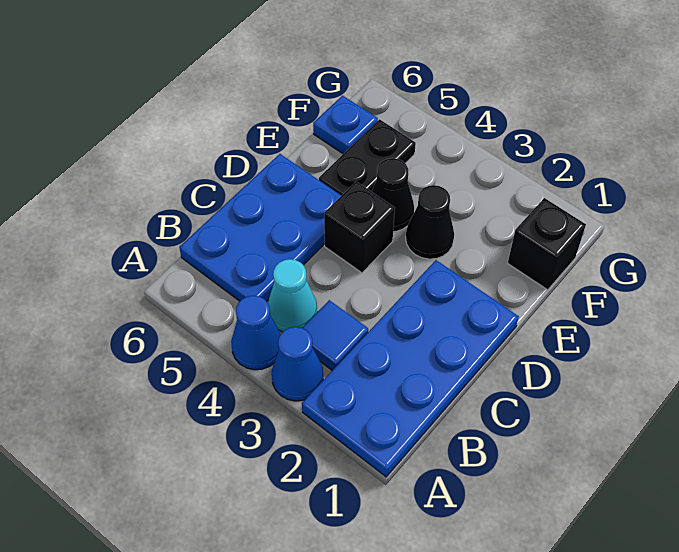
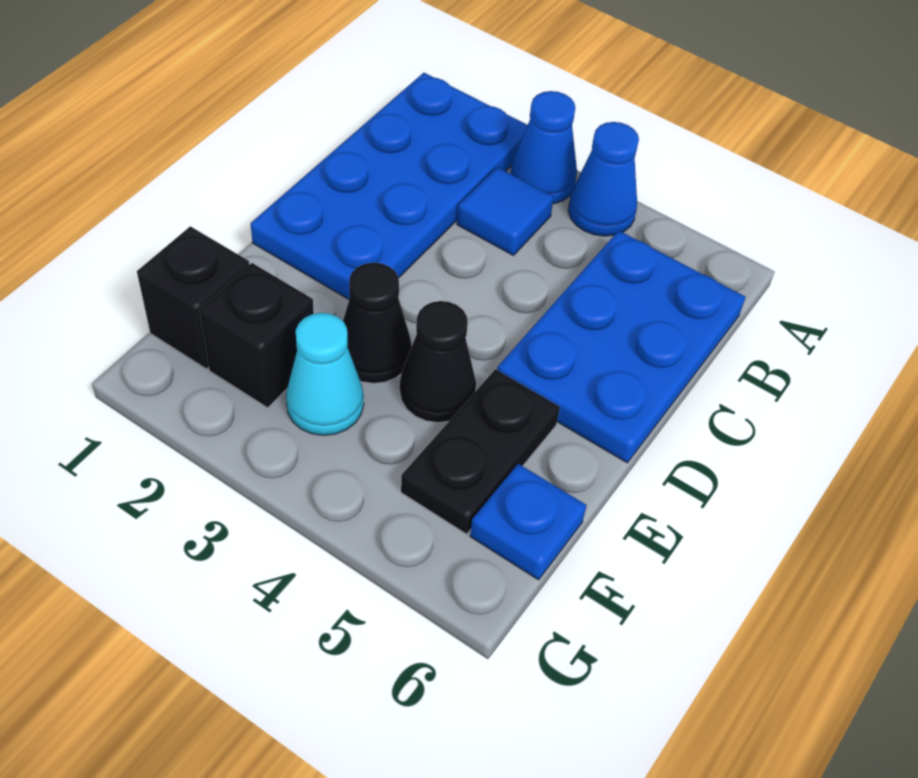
cyan cone B4 level 1 -> cyan cone F3 level 1
black brick D4 level 1 -> black brick F2 level 1

